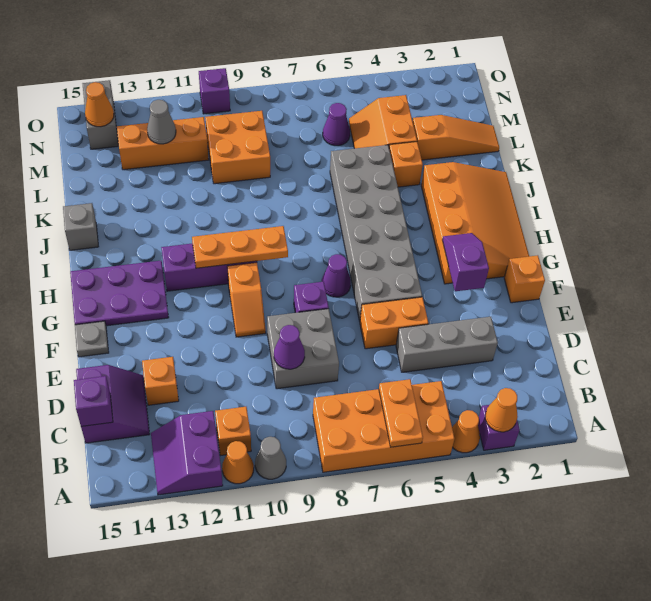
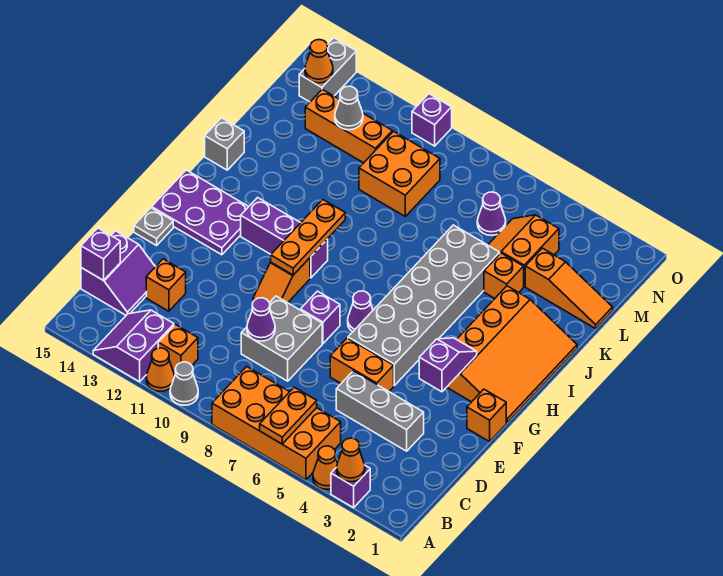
orange plate H9:H11 level 2 -> orange plate G10:I10 level 2

